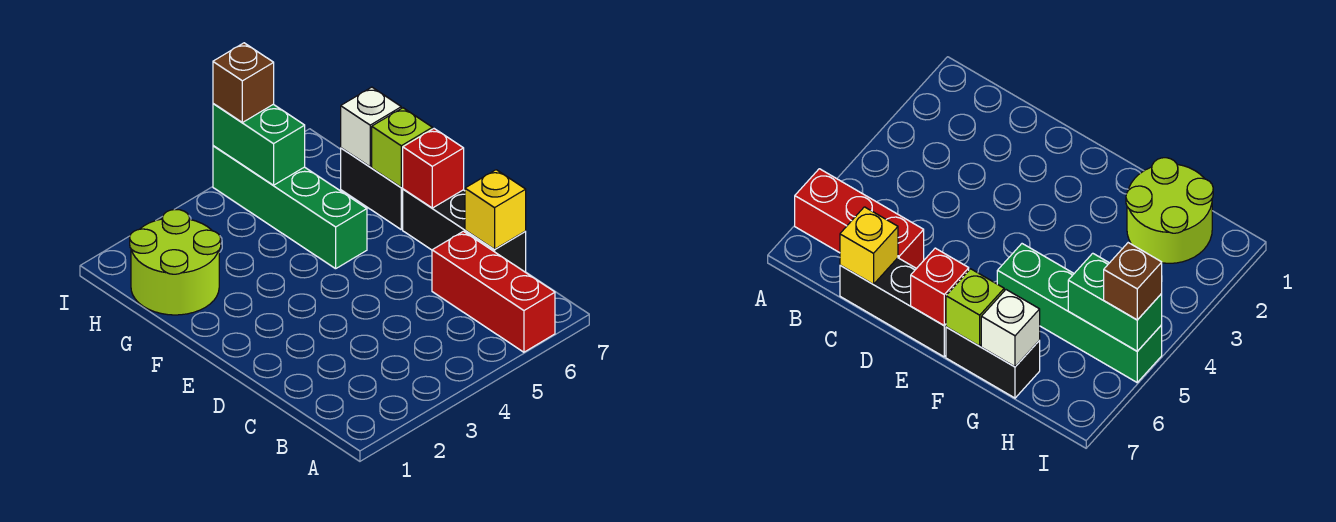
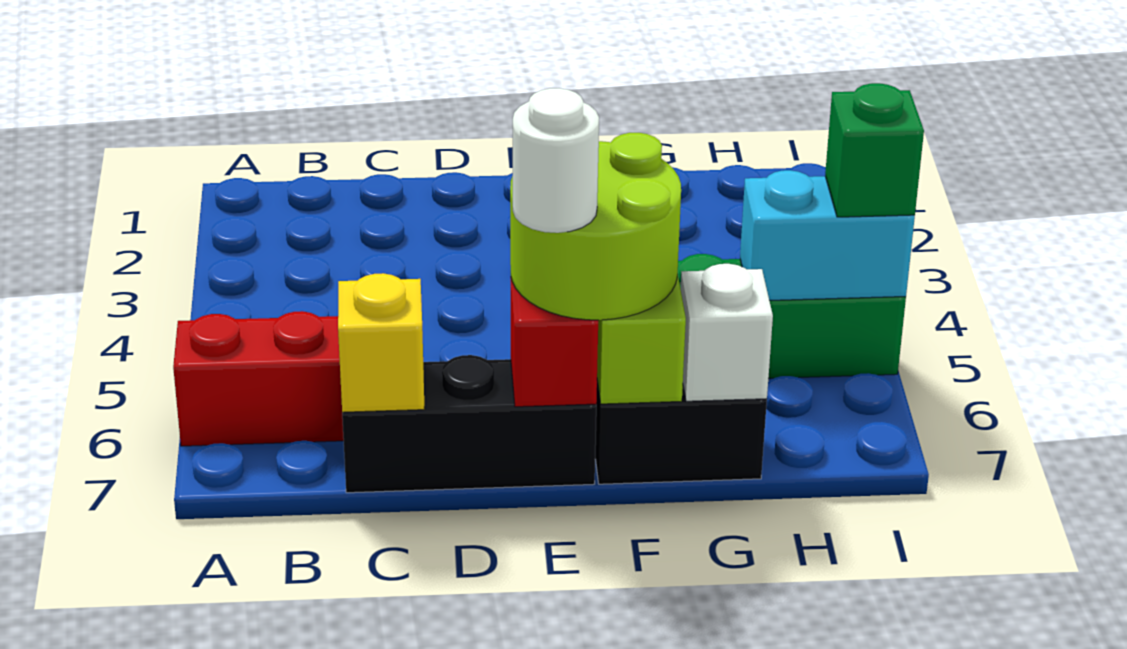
none -> white round brick E7 level 4
lime round brick G1:H2 level 1 -> lime round brick E6:F7 level 3
green brick H5:I5 level 2 -> cyan brick H5:I5 level 2
brown brick I5 level 3 -> green brick I5 level 3

